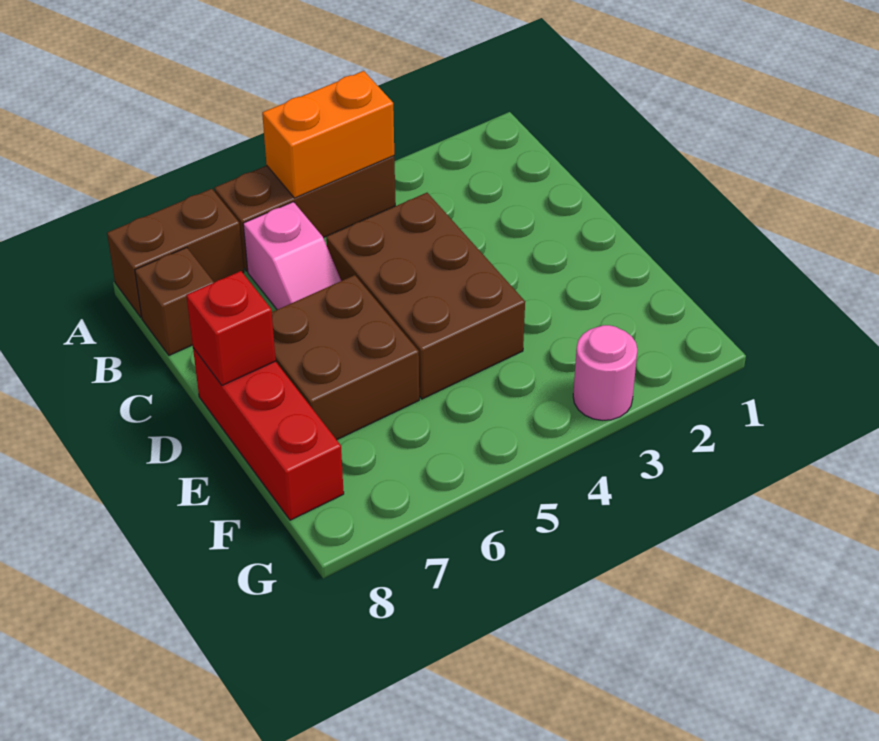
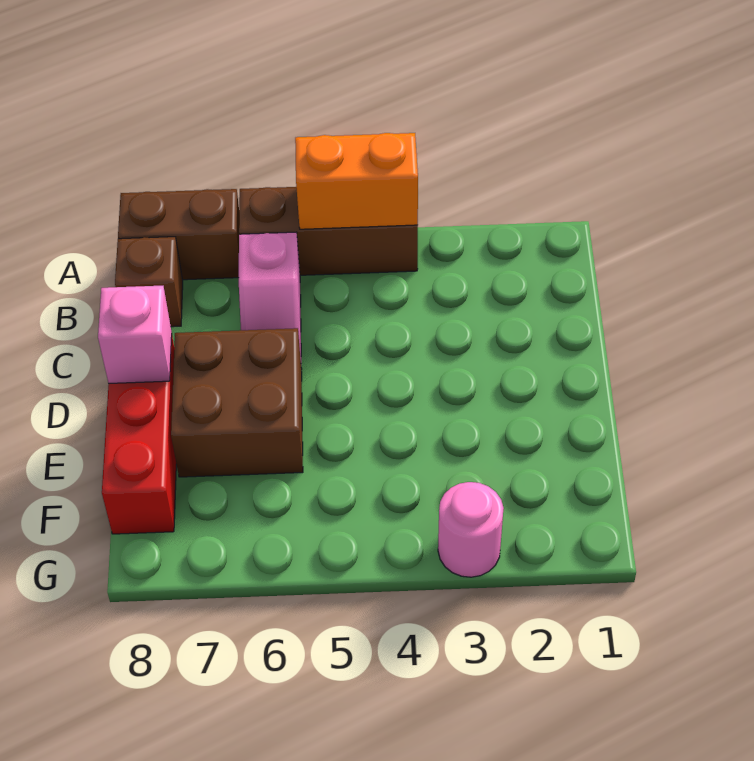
brown brick C4:E5 level 1 -> none
red brick D8 level 2 -> pink brick D8 level 2

